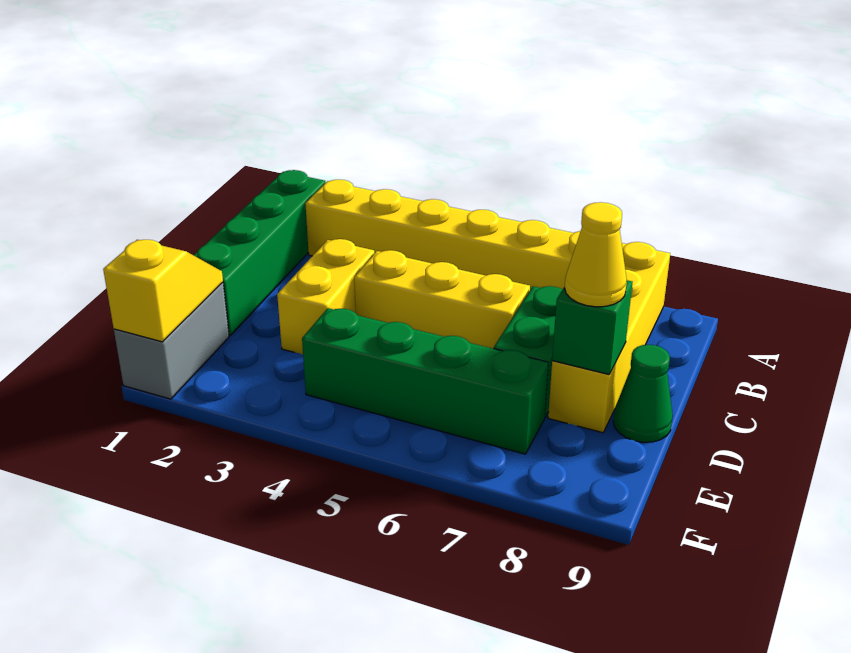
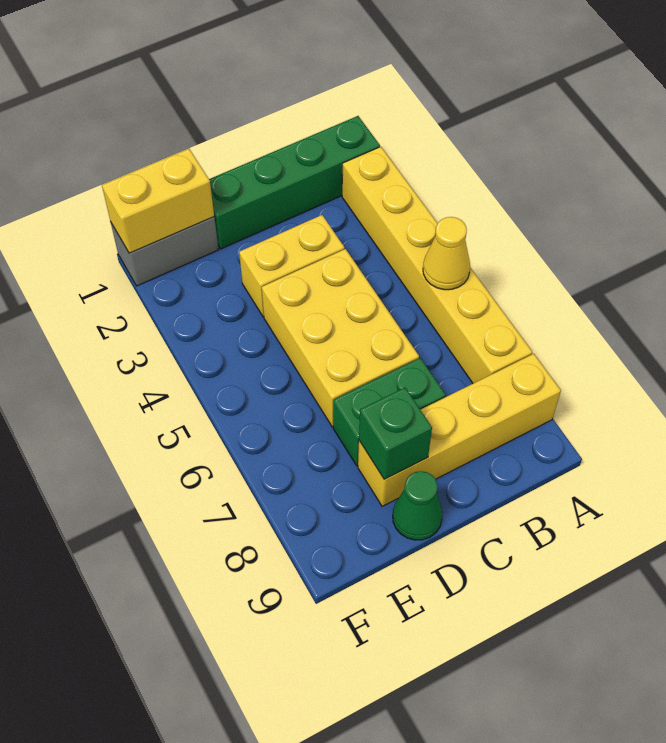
yellow brick C4:C6 level 1 -> yellow brick C4:D6 level 1
yellow cone D8 level 3 -> yellow cone A5 level 2
yellow slope E1:F1 level 2 top F -> yellow brick E1:F1 level 2
green brick E4:E7 level 1 -> none

